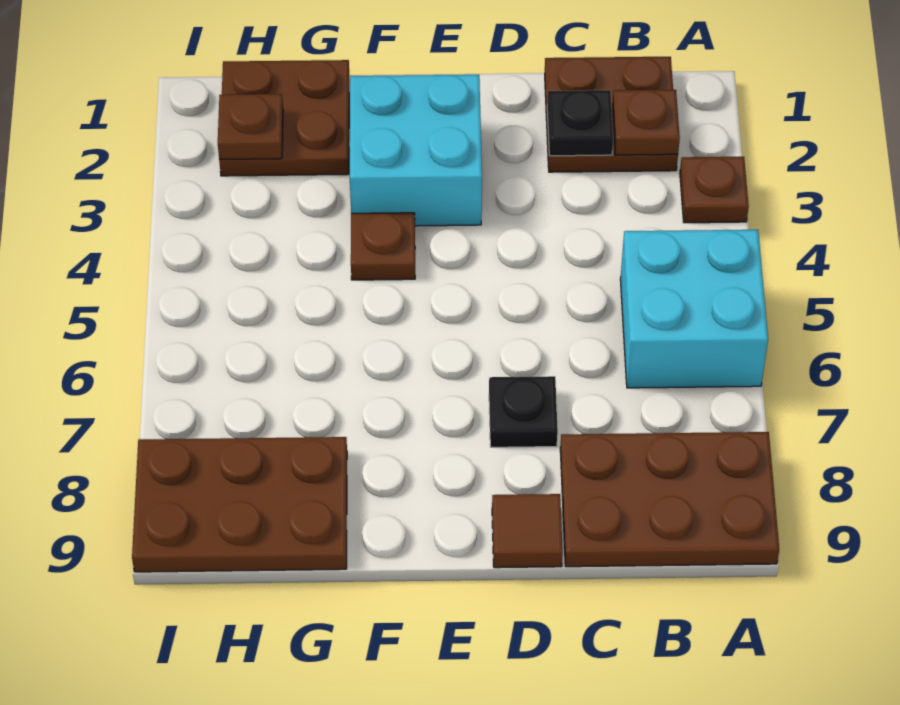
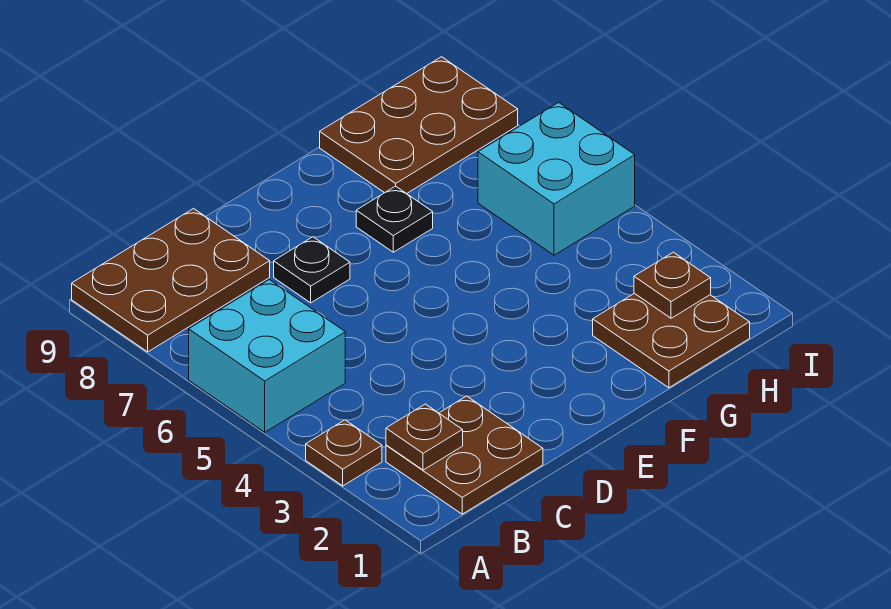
black plate C2 level 2 -> black plate F7 level 1
brown tile D9 level 1 -> none
cyan brick E2:F3 level 1 -> cyan brick H5:I6 level 1
brown plate F4 level 1 -> none

